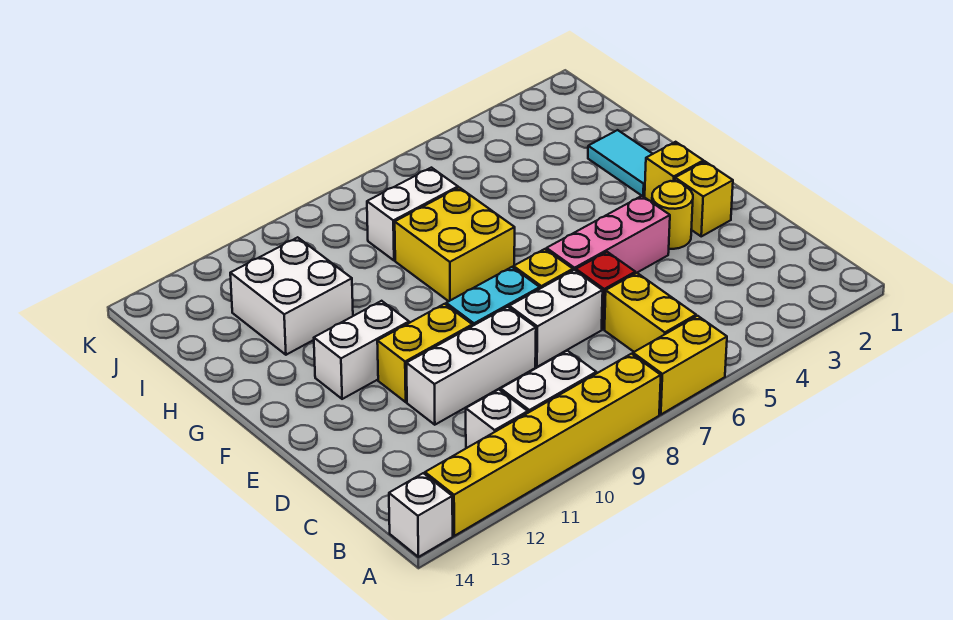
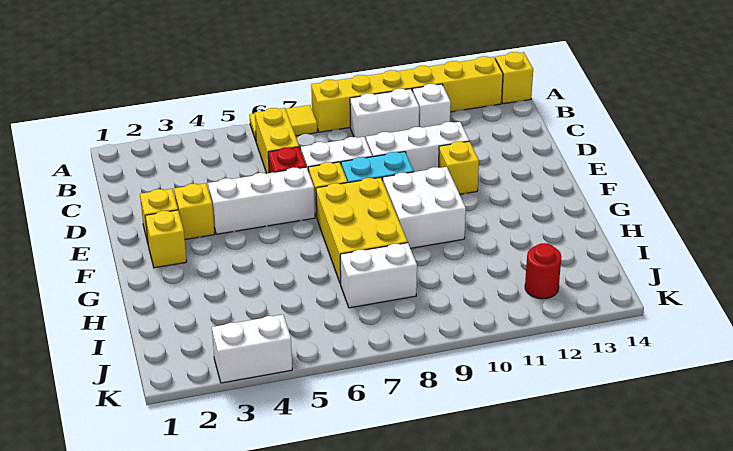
yellow brick A6:A7 level 1 -> yellow tile A6:A7 level 1
white brick A14 level 1 -> yellow brick A14 level 1
yellow round brick E3 level 1 -> yellow brick E3 level 1
pink brick E4:E6 level 1 -> white brick E4:E6 level 1
yellow brick E10:E11 level 1 -> yellow brick E11 level 1
white brick F11:F12 level 1 -> white brick K3:K4 level 1
cyan tile G2:H2 level 1 -> none
yellow brick G7:H8 level 1 -> yellow brick F7:H8 level 1
white brick H11:I12 level 1 -> white brick F9:G10 level 1
none -> red round brick J12 level 1

